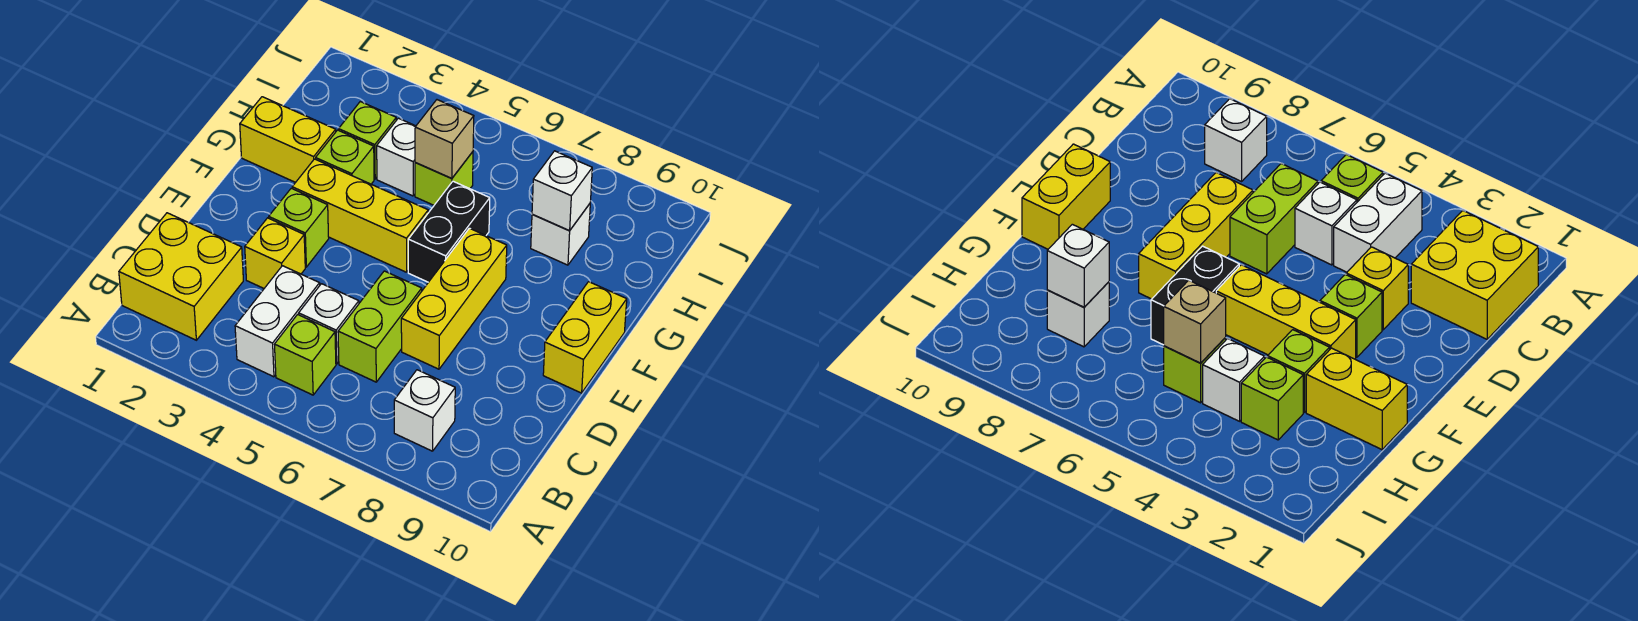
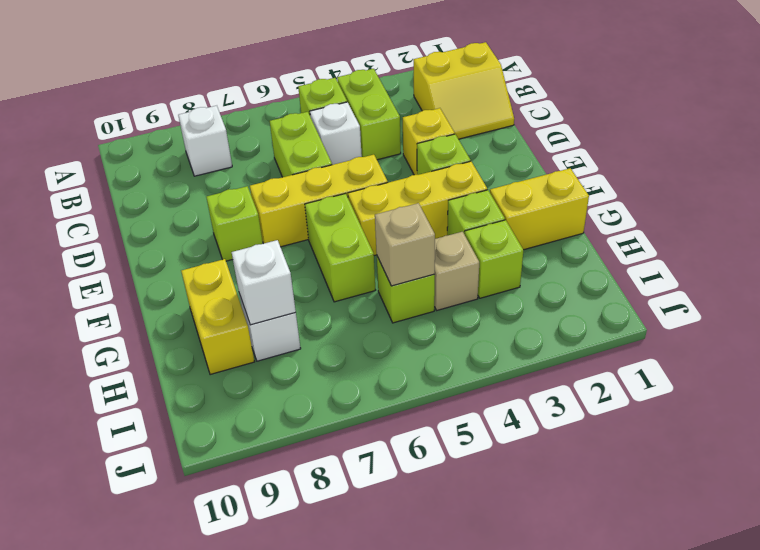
yellow brick B1:C2 level 1 -> yellow slope B1:C2 level 1 top B
white brick B4:C4 level 1 -> lime brick B4:C4 level 1
yellow brick D7:F7 level 1 -> yellow brick E5:E7 level 1
none -> lime brick E8 level 1
yellow brick E10:F10 level 1 -> yellow brick G9:H9 level 1
black brick F6:G6 level 1 -> lime brick F6:G6 level 1
white brick H4 level 1 -> tan brick H4 level 1

